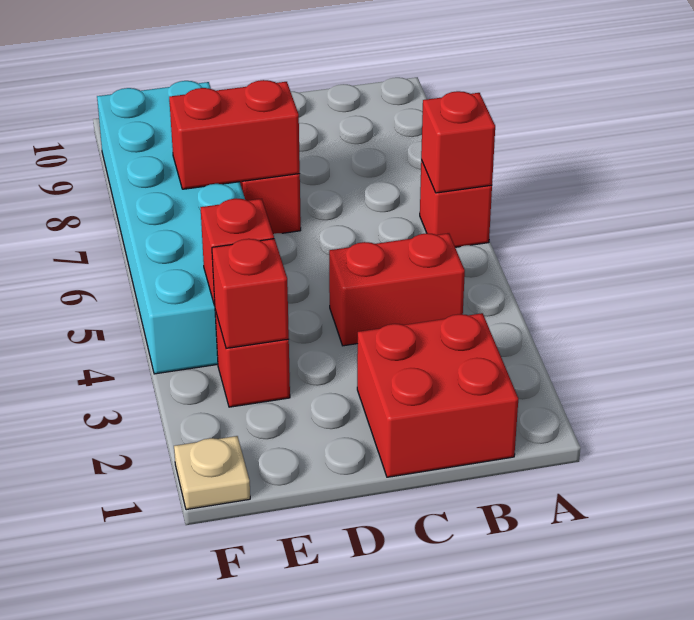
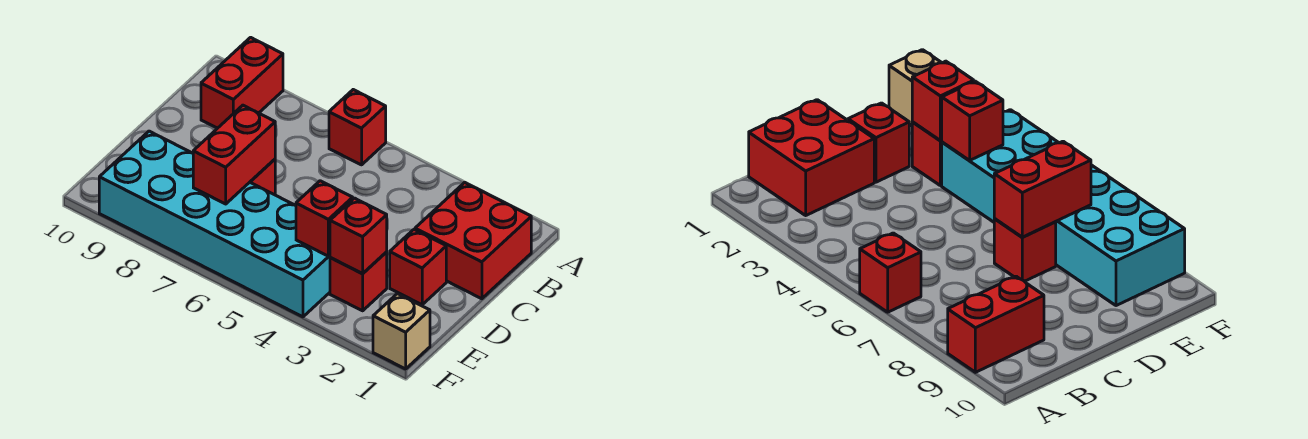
red brick A6 level 2 -> red brick D2 level 1
red brick B4:C4 level 1 -> red brick A9:B9 level 1
tan plate F1 level 1 -> tan brick F1 level 1

